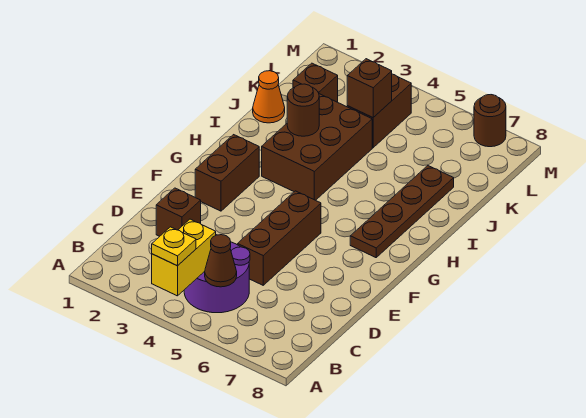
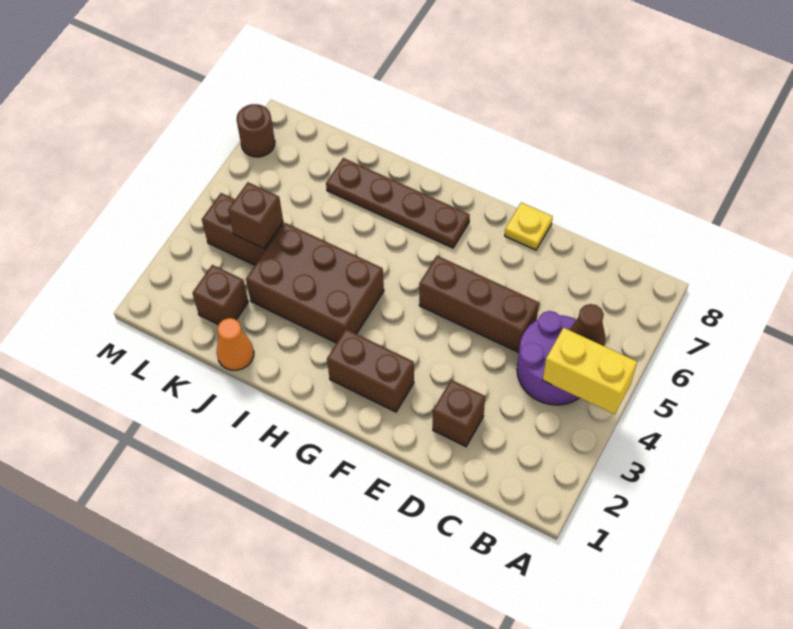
yellow plate A4 level 3 -> yellow plate E8 level 1
brown round brick I3 level 2 -> none

